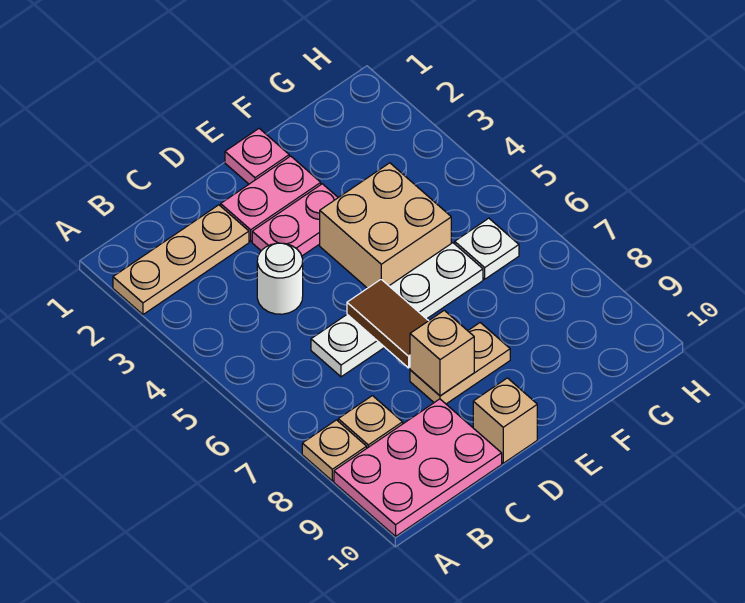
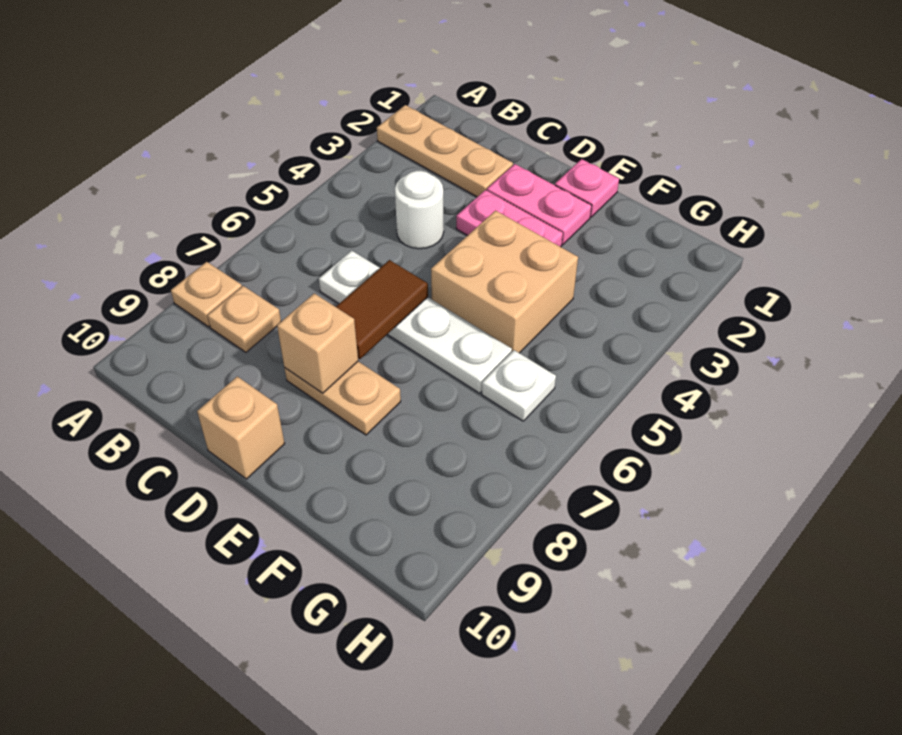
pink plate A9:C10 level 1 -> none

